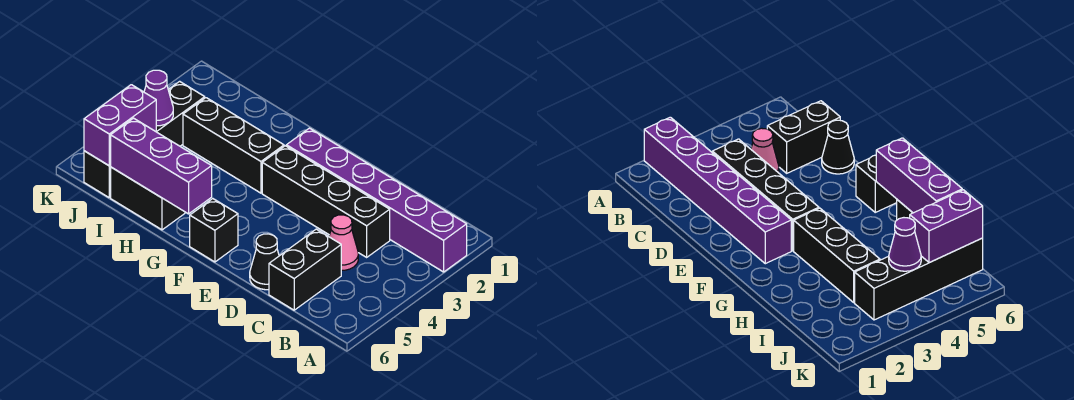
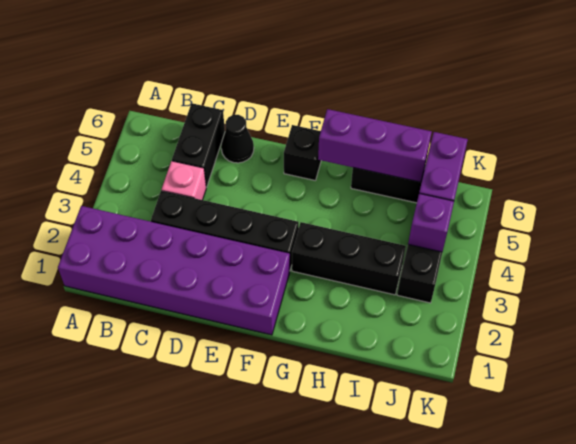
purple brick A2:F2 level 1 -> purple brick A1:F2 level 1
pink cone C4 level 1 -> pink brick C4 level 1
purple cone J4 level 2 -> purple brick J4 level 2

